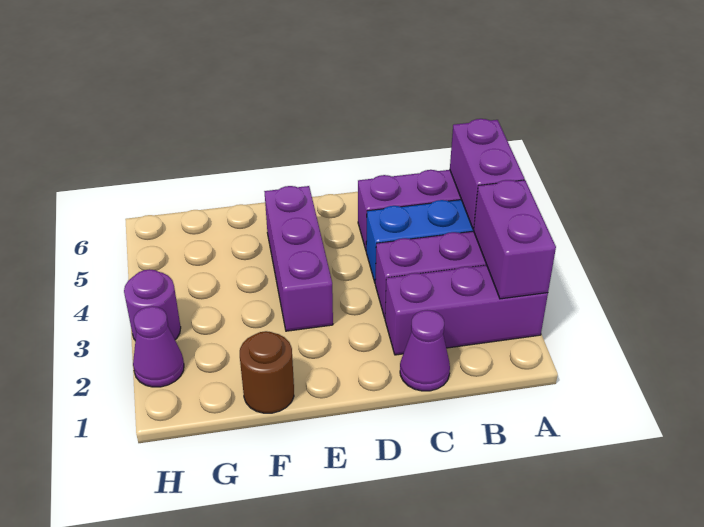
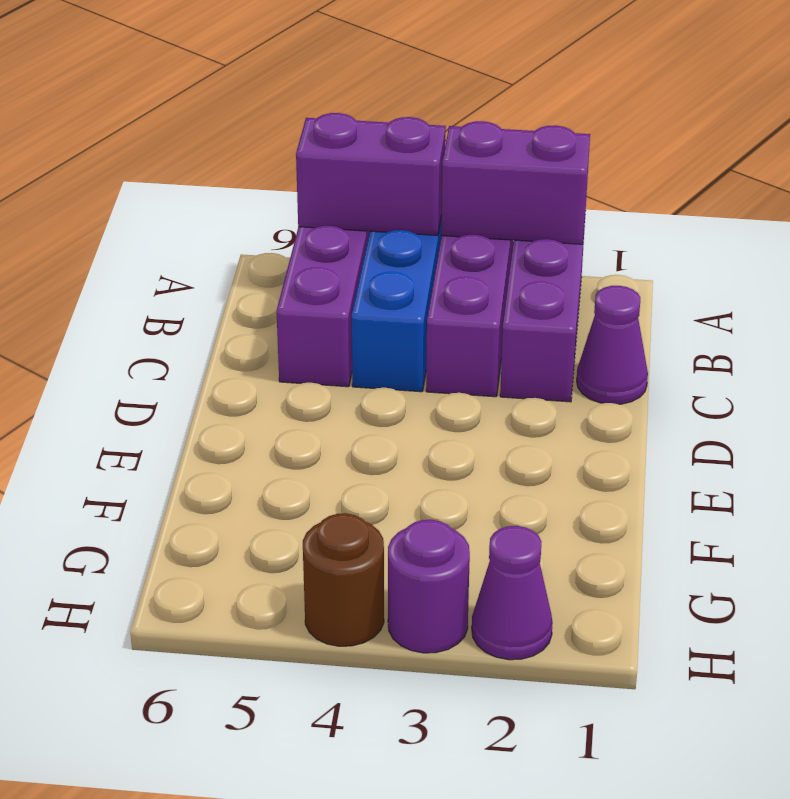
purple brick E3:E5 level 1 -> none
brown round brick F1 level 1 -> brown round brick H4 level 1

